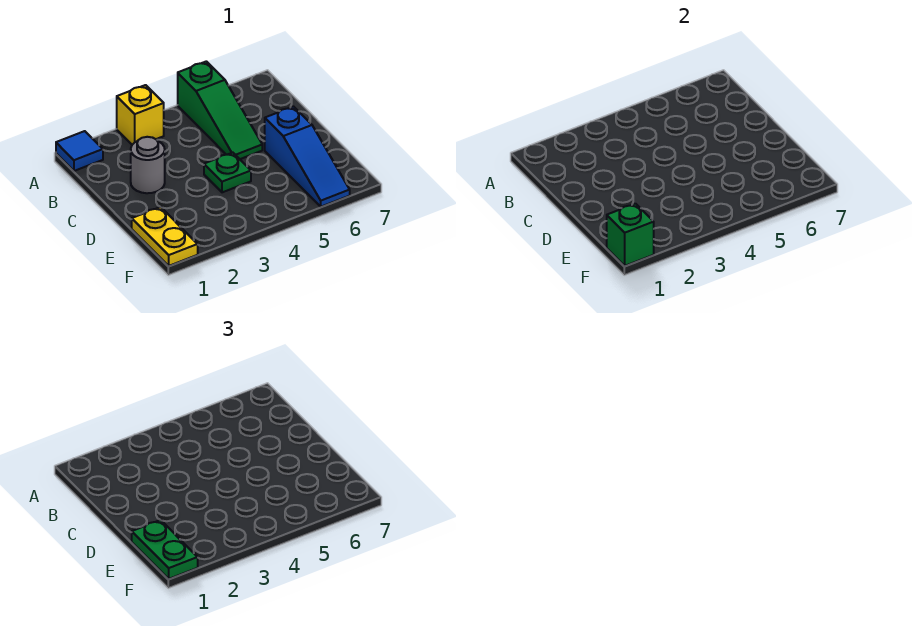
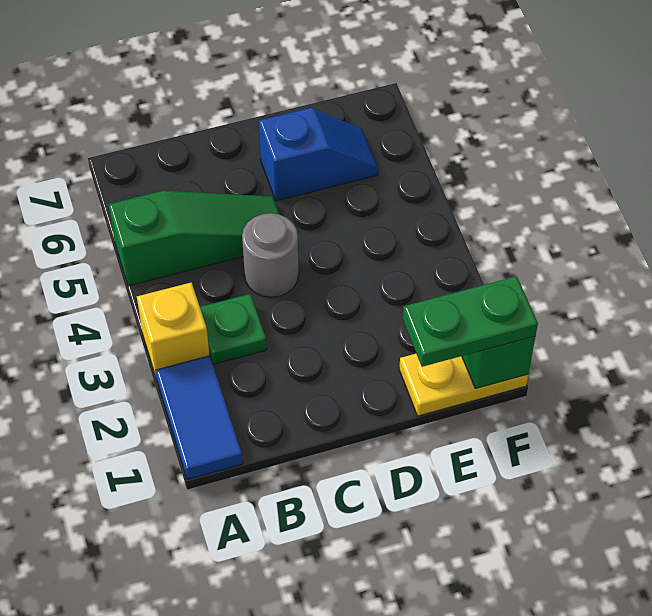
blue tile A1 level 1 -> blue tile A1:A2 level 1
grey round brick C2 level 1 -> grey round brick C4 level 1
green plate D4 level 1 -> green plate B3 level 1
blue slope D6:F6 level 1 top D -> blue slope D6:E6 level 1 top D

